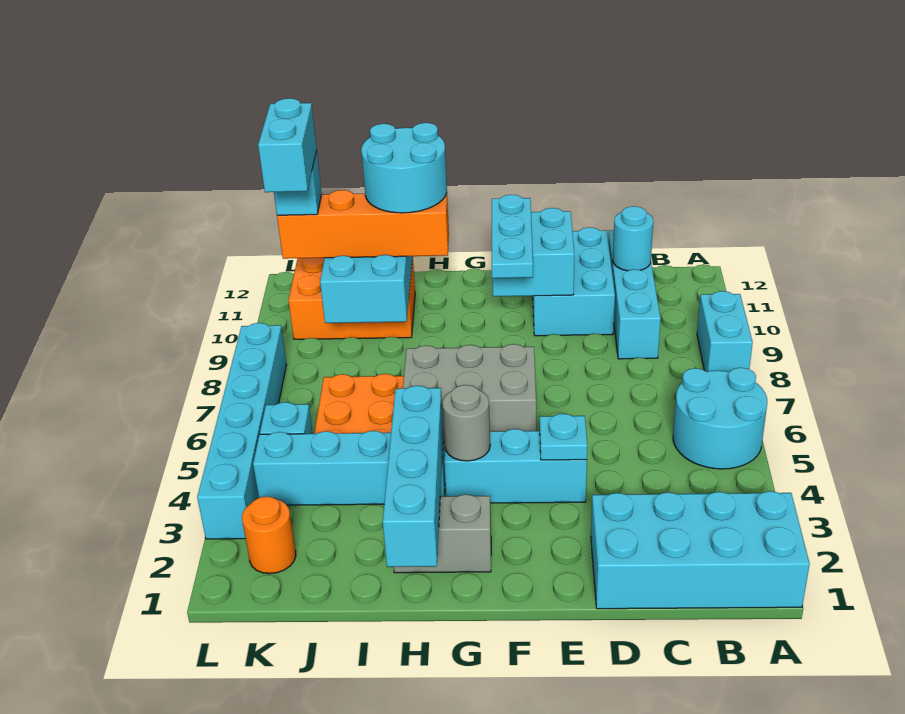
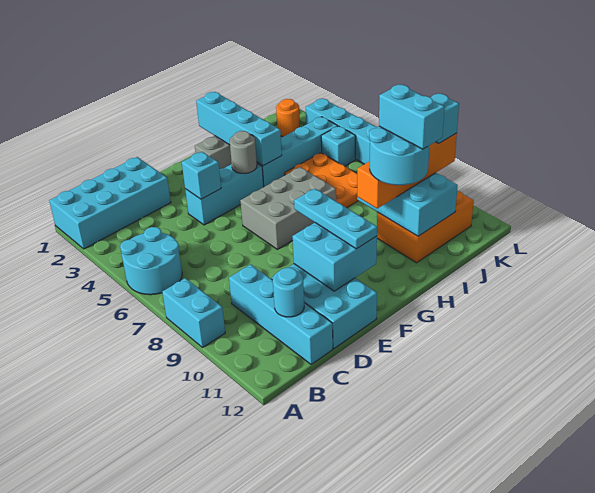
cyan plate E4 level 2 -> cyan brick E4 level 2
cyan brick K9:K10 level 5 -> cyan brick I10:I11 level 5

